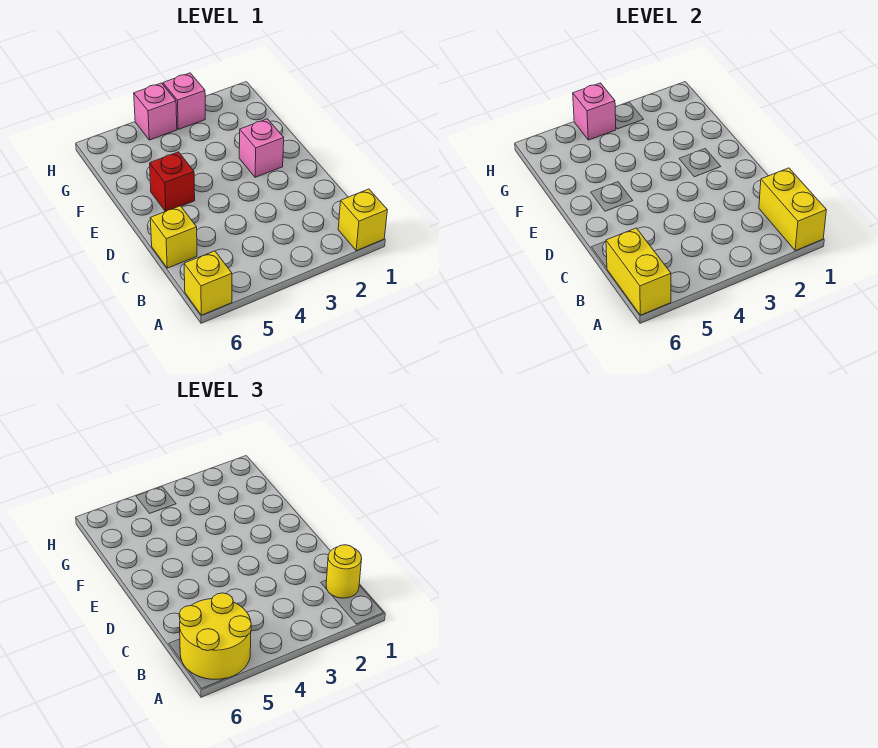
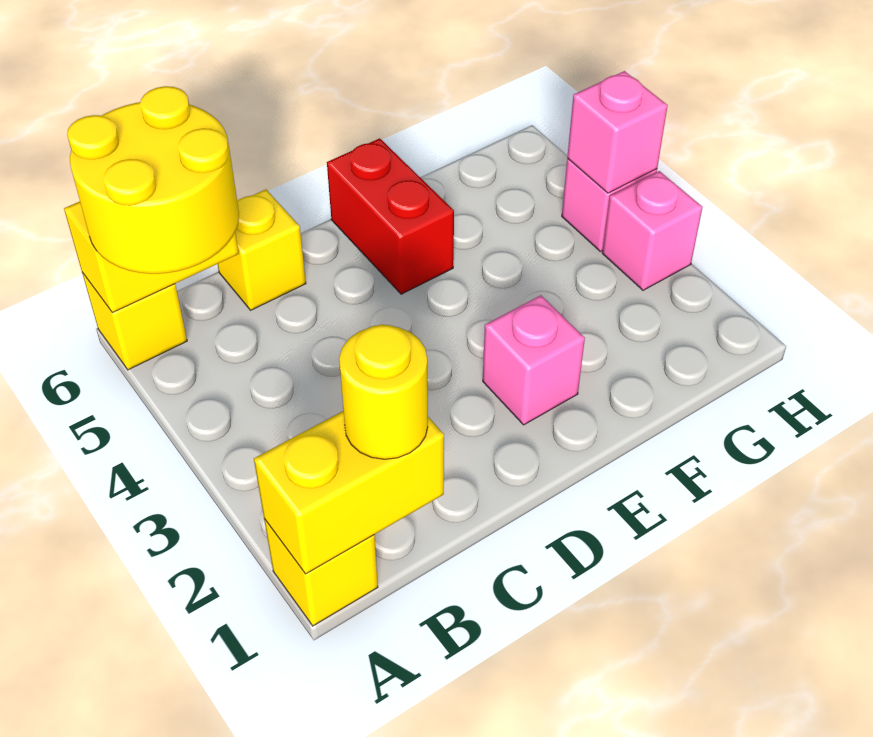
red brick E5 level 1 -> red brick E5:E6 level 1

